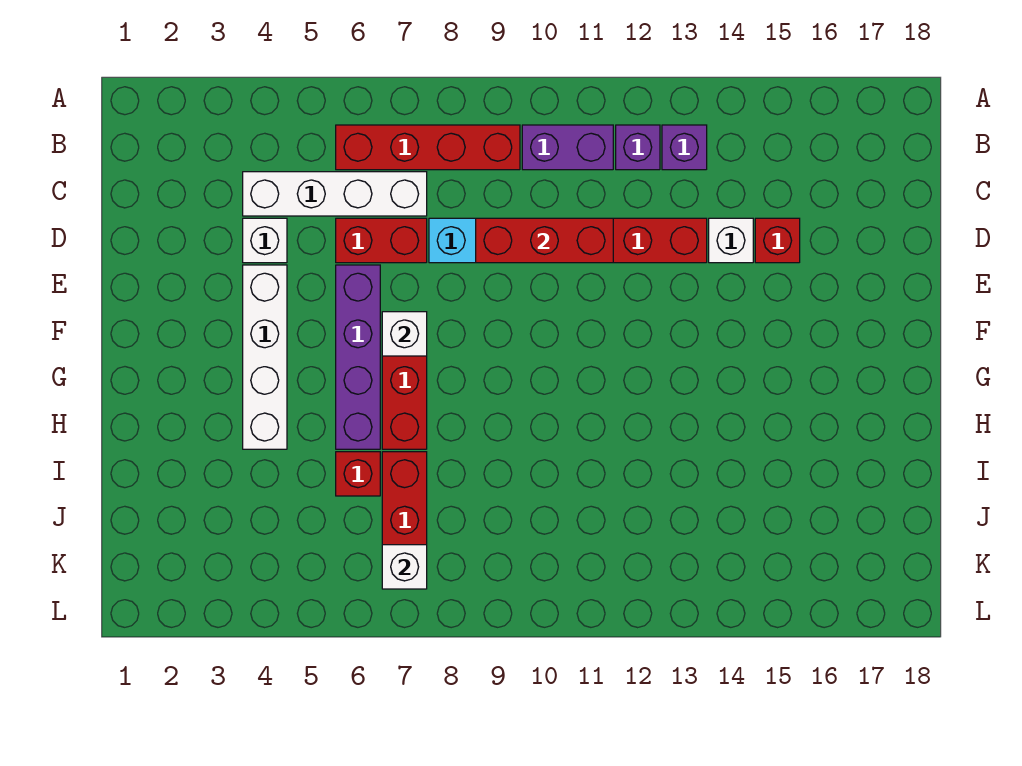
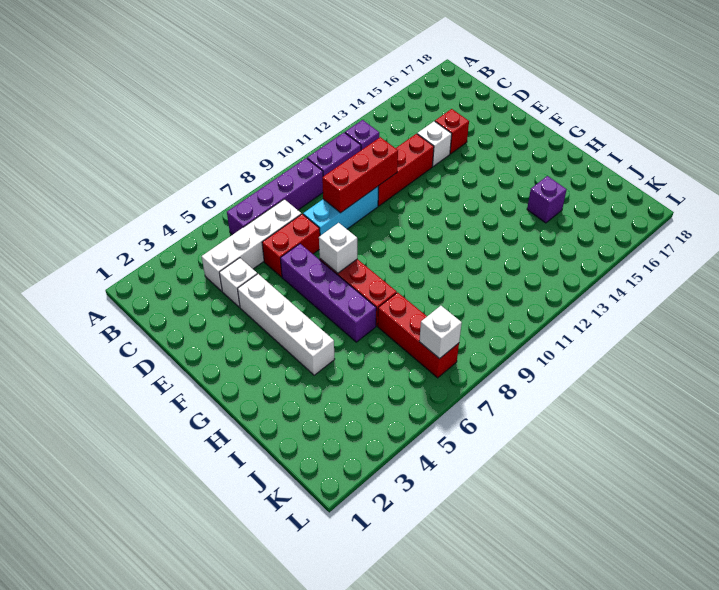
red brick B6:B9 level 1 -> purple brick B6:B9 level 1
purple brick B13 level 1 -> purple brick I15 level 1
red brick I6 level 1 -> none

